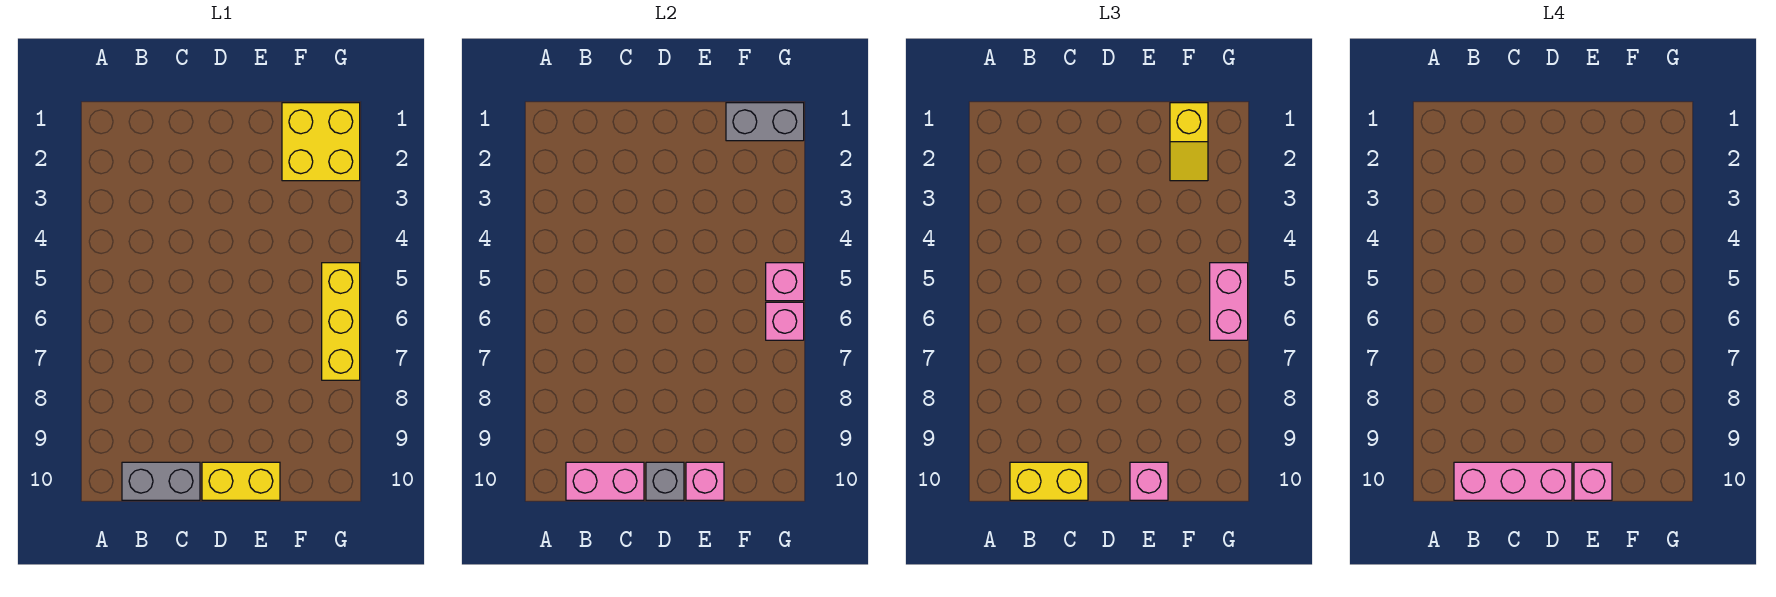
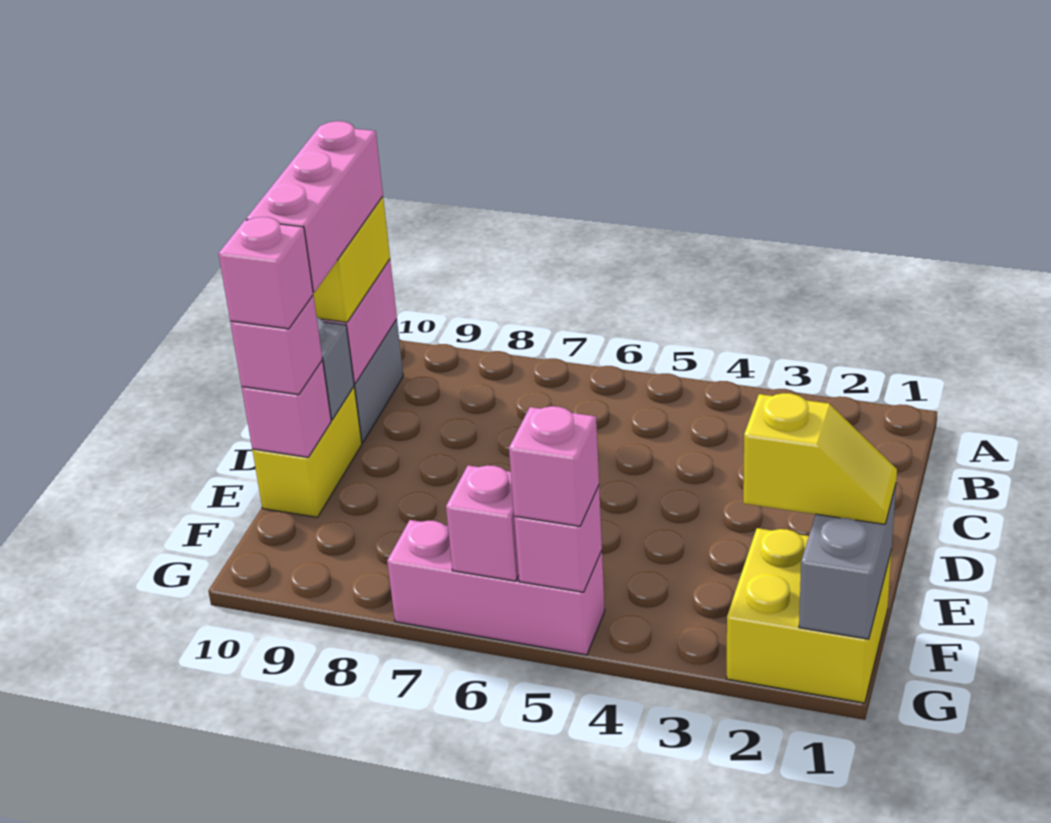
yellow slope F1:F2 level 3 top 1 -> yellow slope F1:F2 level 3 top 2
yellow brick G5:G7 level 1 -> pink brick G5:G7 level 1
pink brick G5:G6 level 3 -> pink brick G5 level 3

